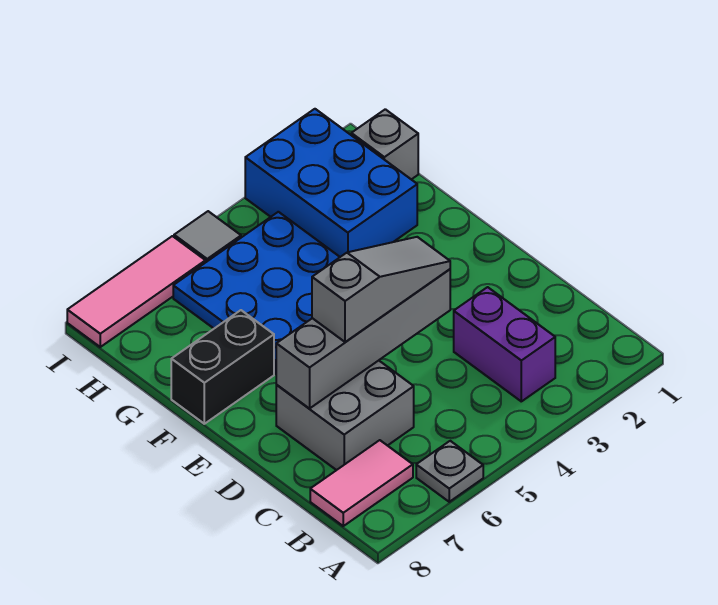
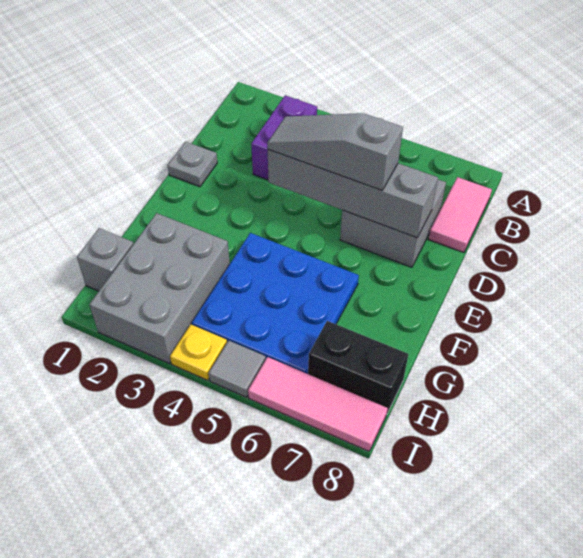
grey plate A6 level 1 -> grey plate D1 level 1
pink tile B7:B8 level 1 -> pink tile B8:C8 level 1
black brick F7:F8 level 1 -> black brick H7:H8 level 1
blue brick G2:I3 level 1 -> grey brick G2:I3 level 1
none -> yellow plate I4 level 1

